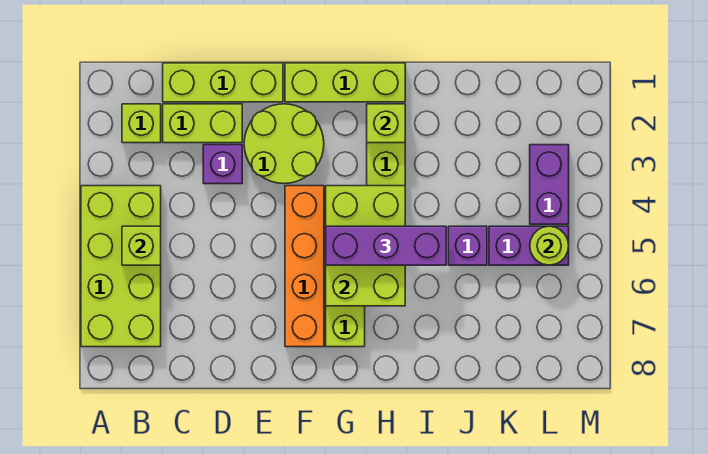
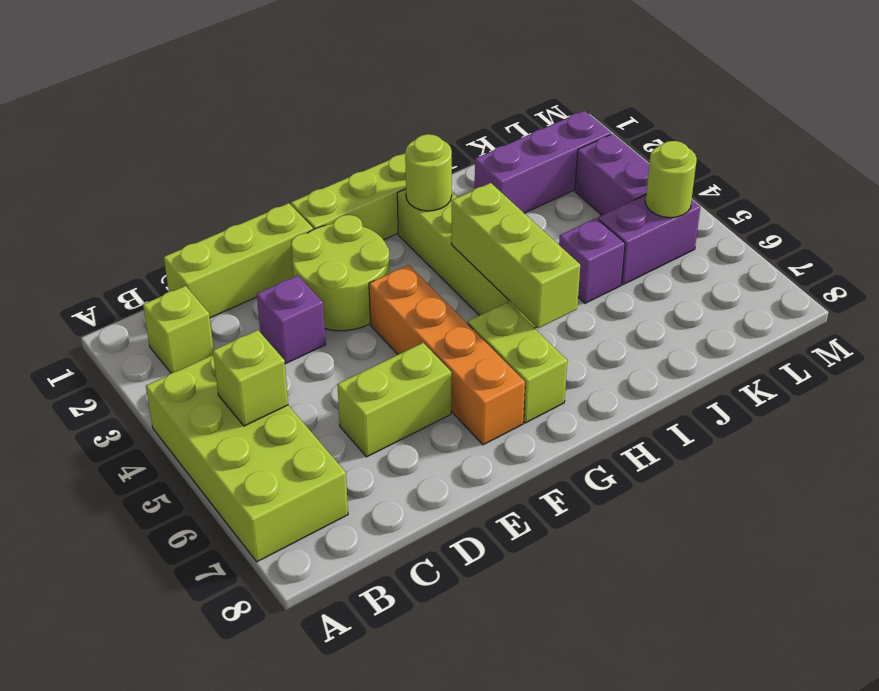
lime brick C2:D2 level 1 -> lime brick D6:E6 level 1
lime brick G4:H6 level 2 -> lime brick H4:H6 level 2
purple brick G5:I5 level 3 -> purple brick J2:L2 level 1
lime brick H2 level 2 -> lime round brick H2 level 2

